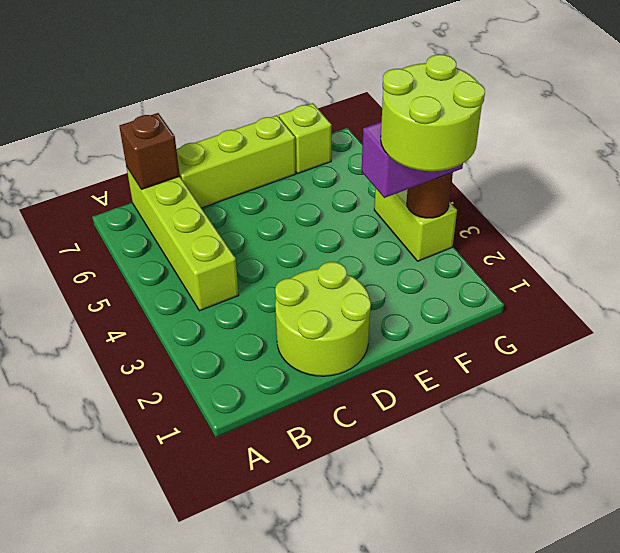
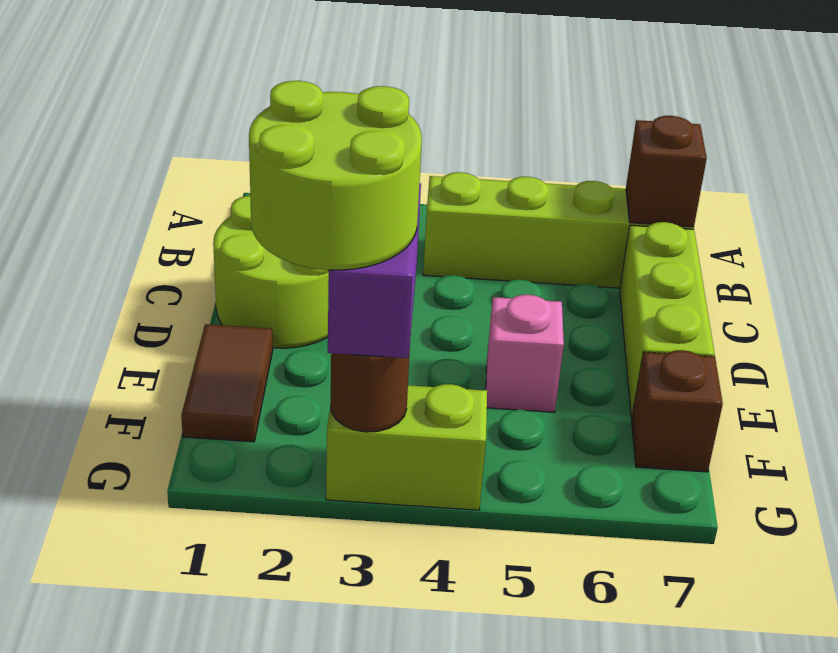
none -> brown tile E1:F1 level 1
none -> pink brick E5 level 1
lime brick F7 level 1 -> brown brick F7 level 1

